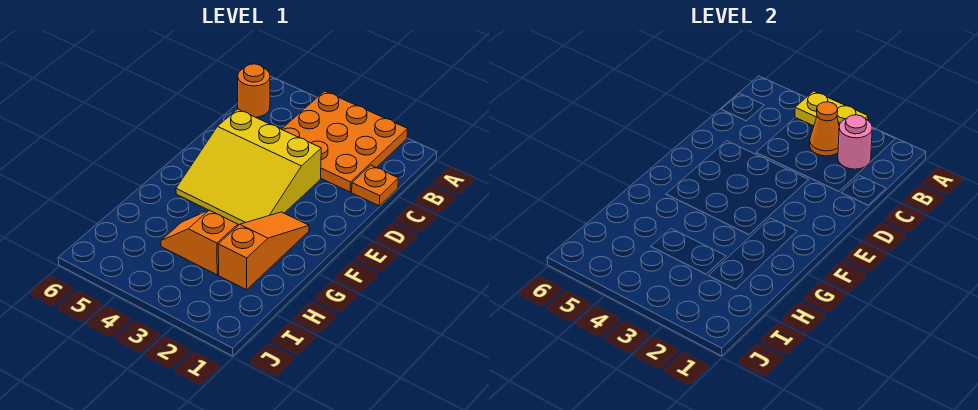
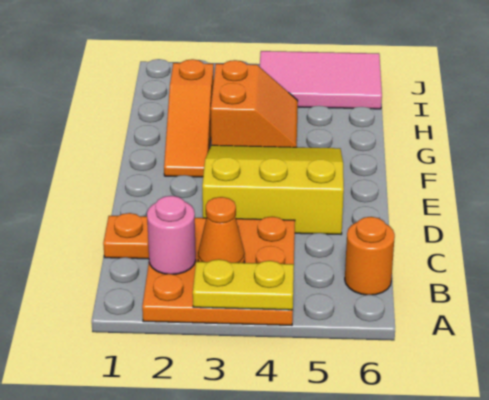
orange slope H3:H4 level 1 top 3 -> orange slope G3:H4 level 1 top 3
none -> pink tile I4:J6 level 1

